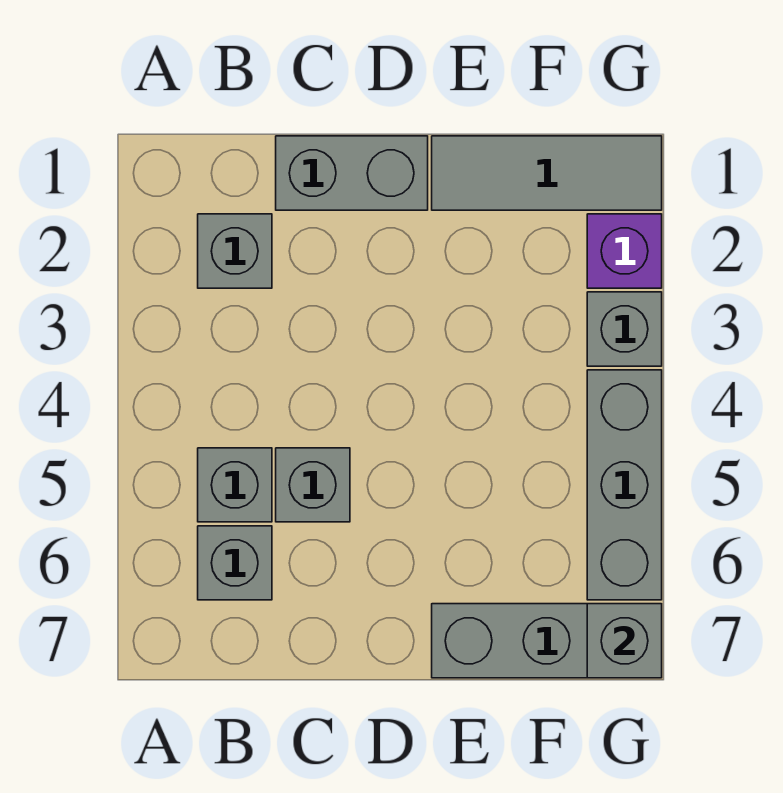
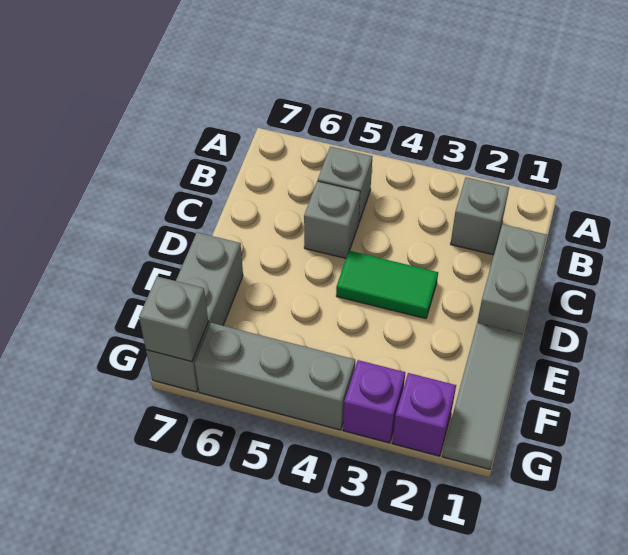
grey brick B6 level 1 -> none
none -> green tile D3:D4 level 1
grey brick G3 level 1 -> purple brick G3 level 1

